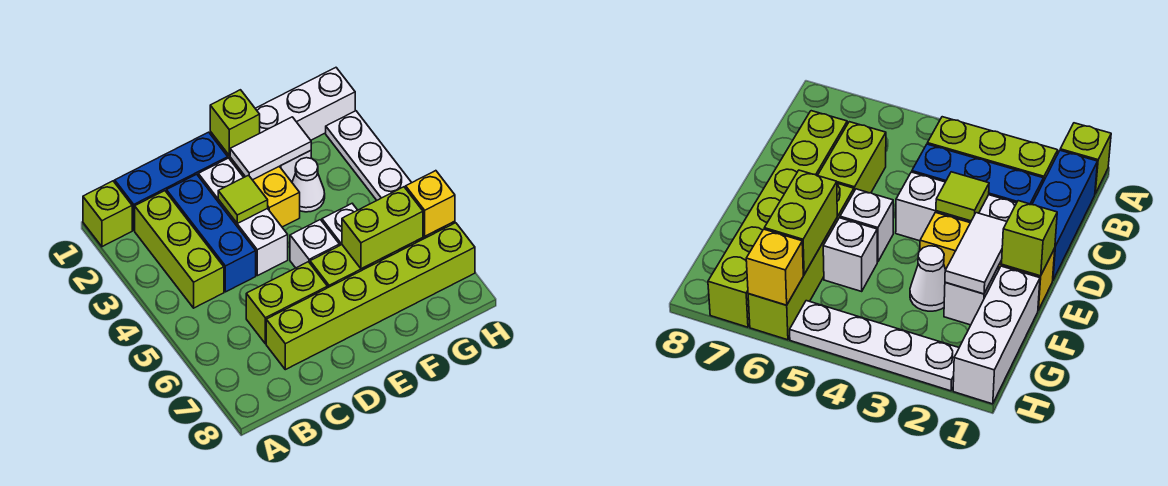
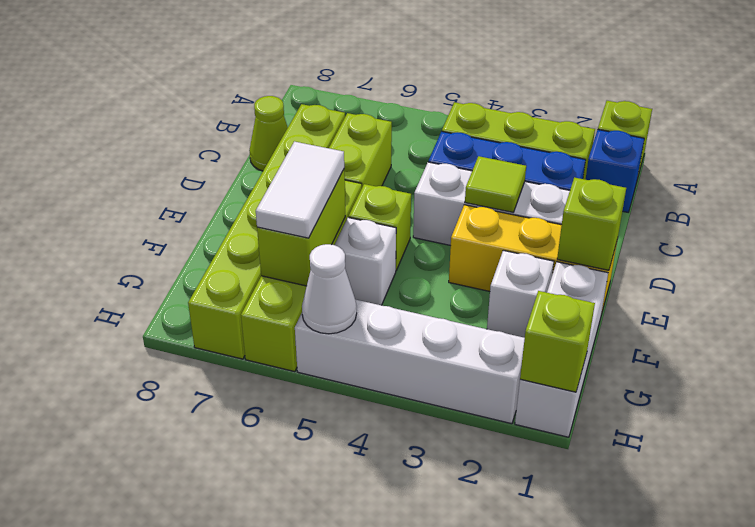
blue brick B1:D1 level 1 -> blue brick B1 level 1
none -> lime cone C8 level 1
white tile E2:F2 level 2 -> white tile F6:G6 level 3
white brick E5 level 1 -> lime brick E5 level 1
white cone F3 level 1 -> white cone H5 level 2
none -> lime brick H1 level 2
white plate H2:H5 level 1 -> white brick H2:H5 level 1
yellow brick H6 level 2 -> none

